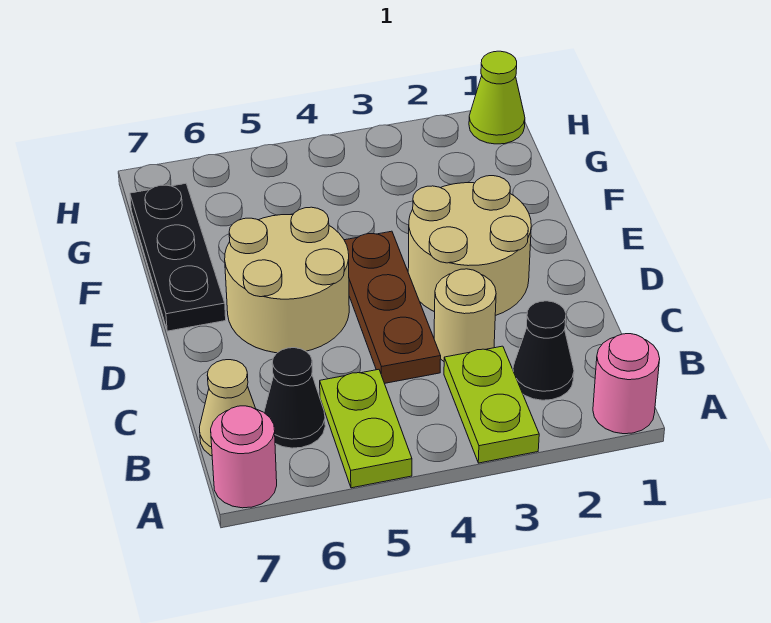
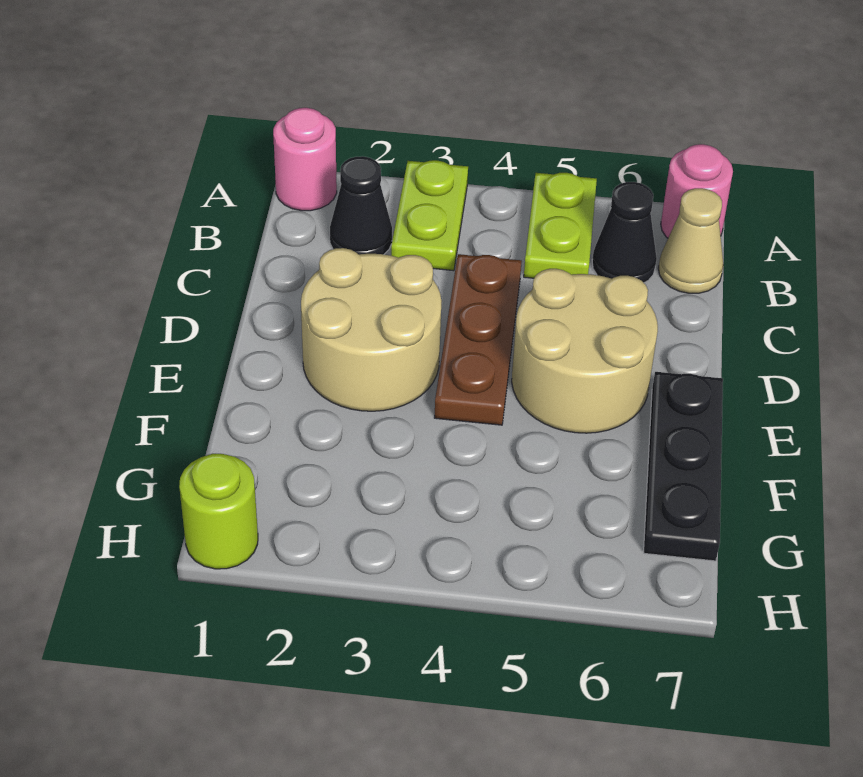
tan round brick C3 level 1 -> none
lime cone H1 level 1 -> lime round brick H1 level 1

